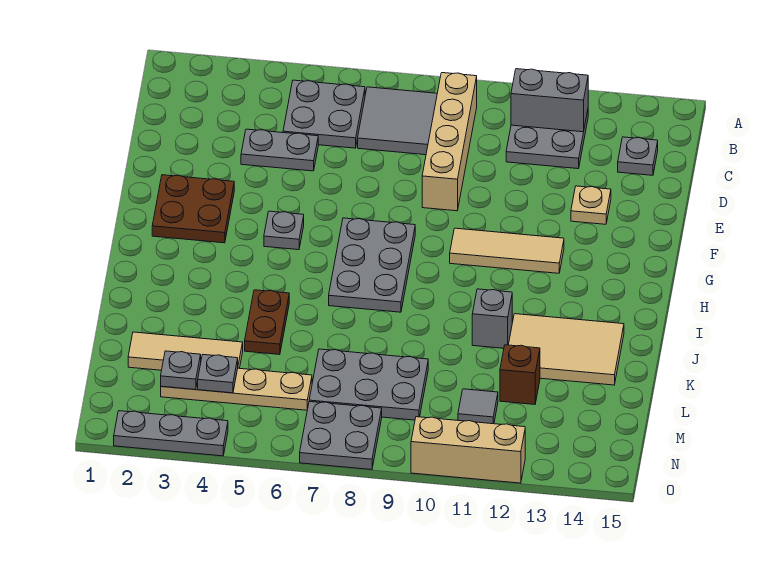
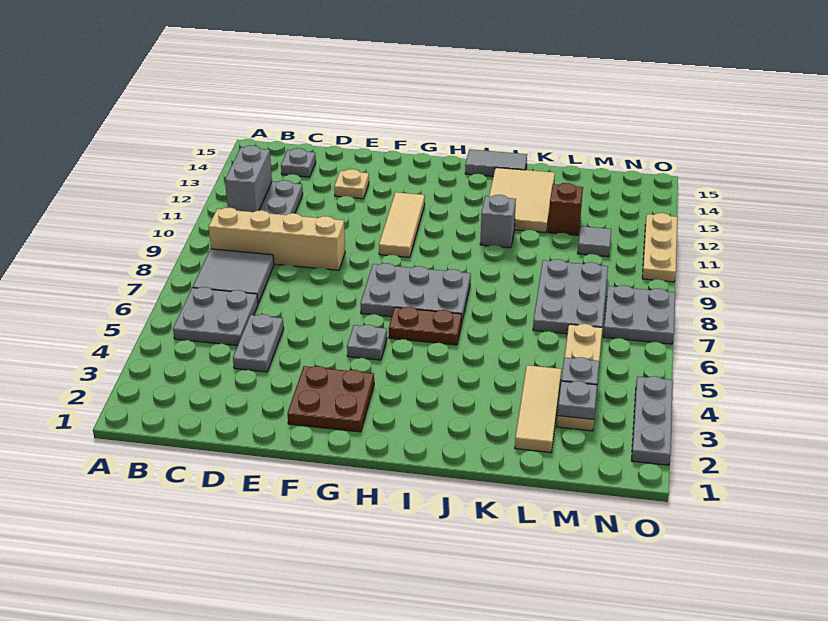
none -> grey tile I15:J15 level 1
brown plate J5:K5 level 1 -> brown plate H6:I6 level 1
tan brick O10:O12 level 1 -> tan plate O10:O12 level 1

